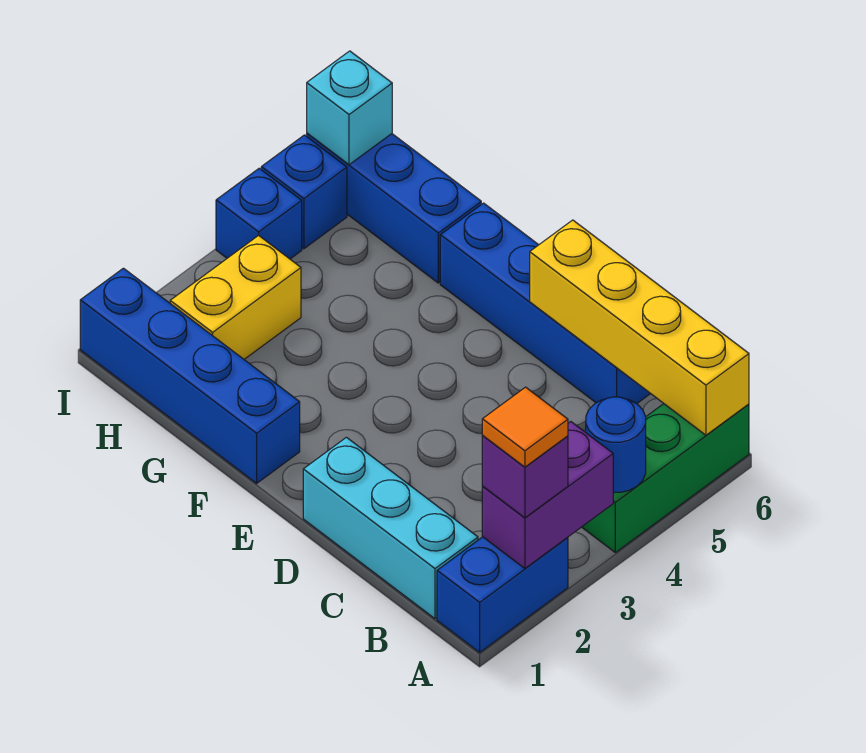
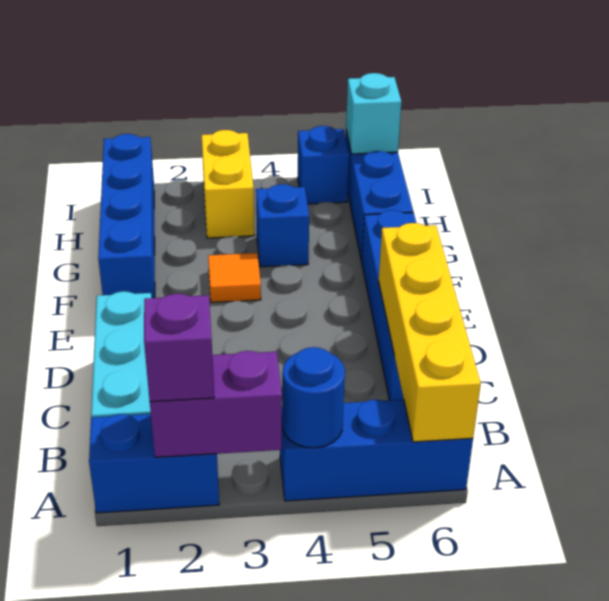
orange tile A2 level 4 -> orange tile F3 level 1
green brick A4:A6 level 1 -> blue brick A4:A6 level 1
yellow brick H2:H3 level 1 -> yellow brick H3:I3 level 1
blue brick I4 level 1 -> blue brick G4 level 1

